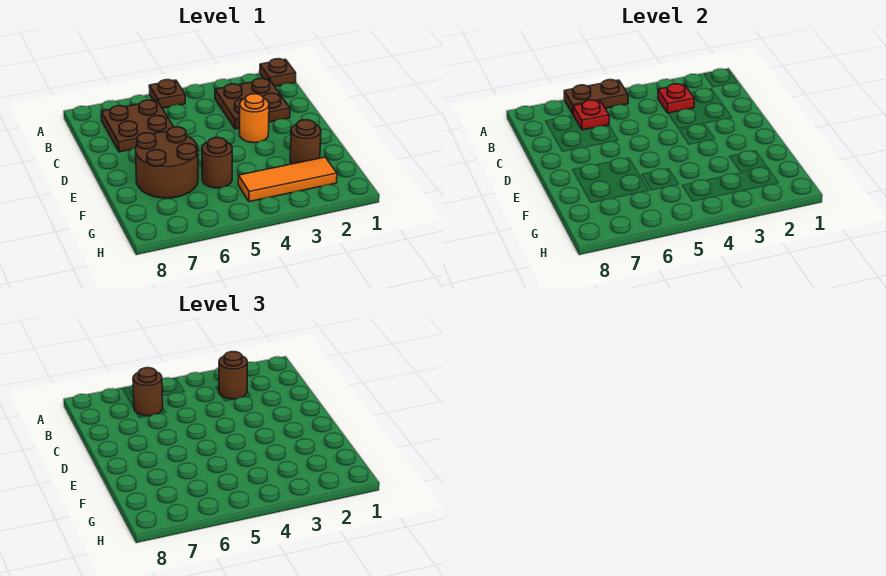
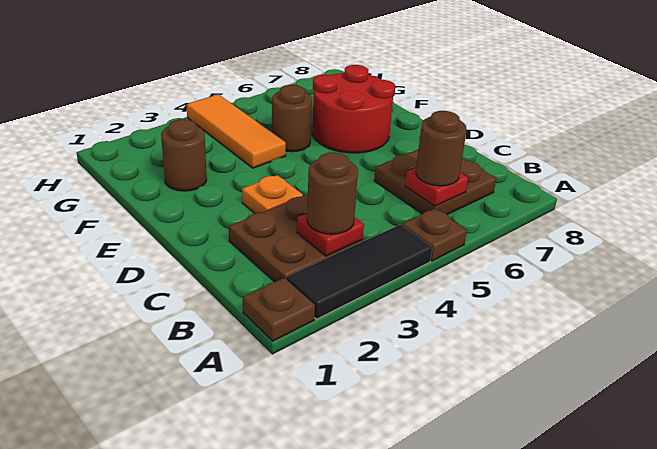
none -> black tile A2:A4 level 1
brown plate A5:A6 level 2 -> none
orange round brick D3 level 1 -> orange plate D3 level 1
brown round brick E6:F7 level 1 -> red round brick E6:F7 level 1
orange tile G2:G4 level 1 -> orange tile F4:H4 level 1

